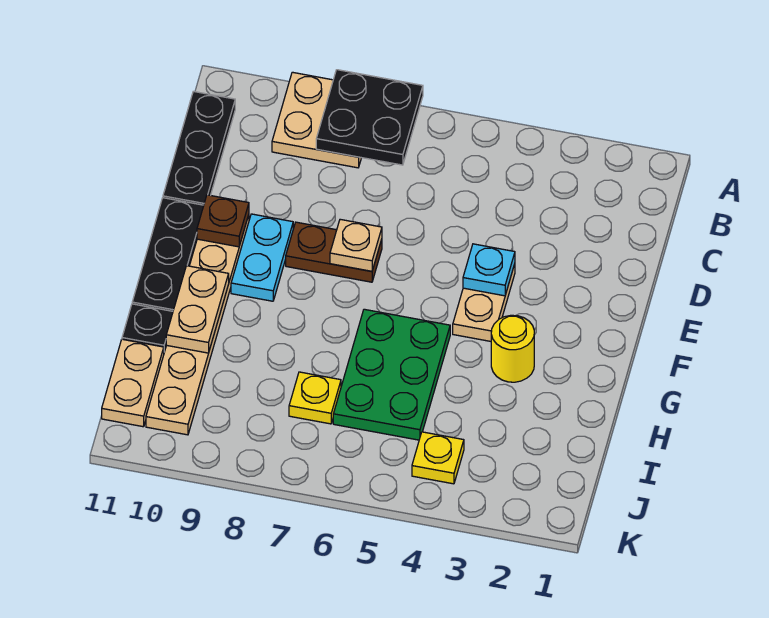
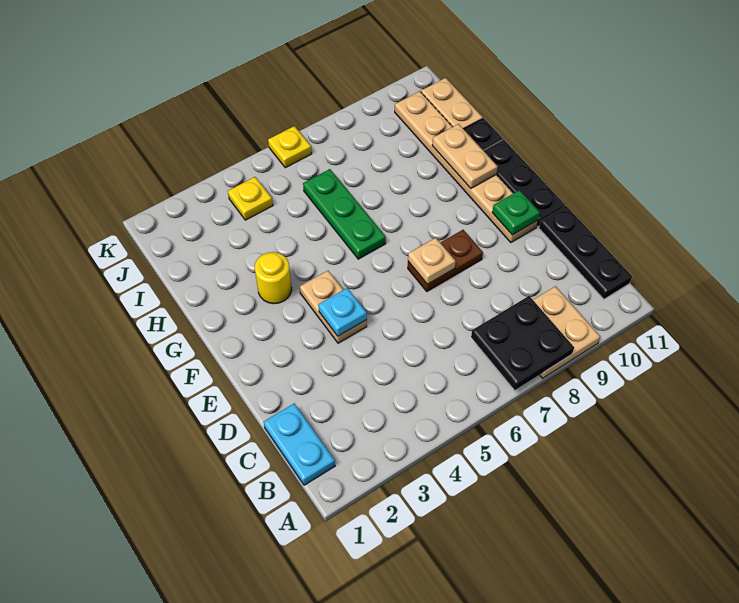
cyan plate E9:F9 level 1 -> cyan plate B1:C1 level 1
brown plate E10 level 2 -> green plate E10 level 2
green plate G5:I6 level 1 -> green plate G6:I6 level 1
yellow plate I7 level 1 -> yellow plate K6 level 1

